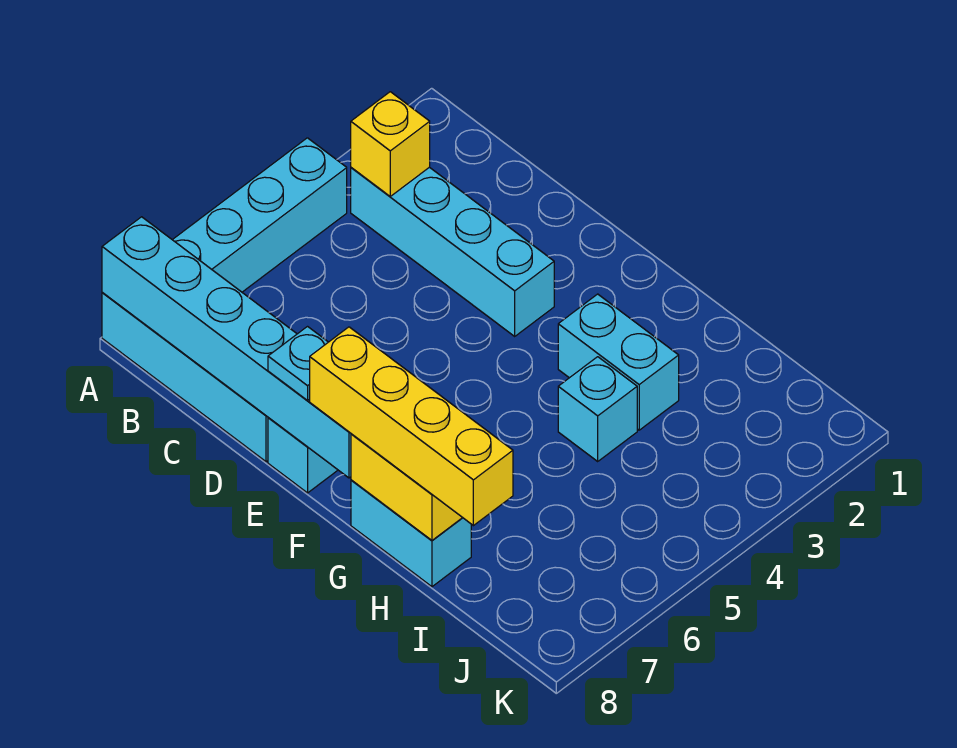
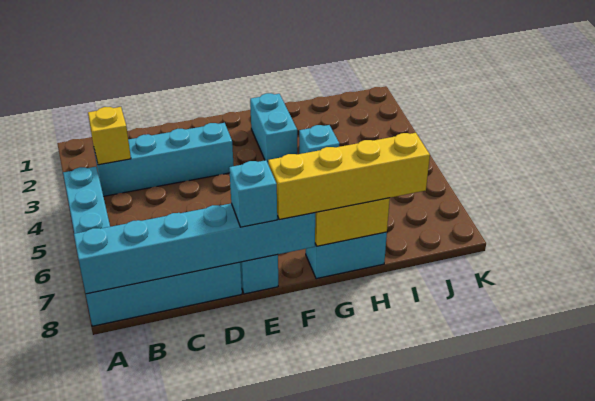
cyan plate E8 level 3 -> cyan brick E8 level 3
cyan brick G3:H3 level 1 -> cyan brick G2:G3 level 1

